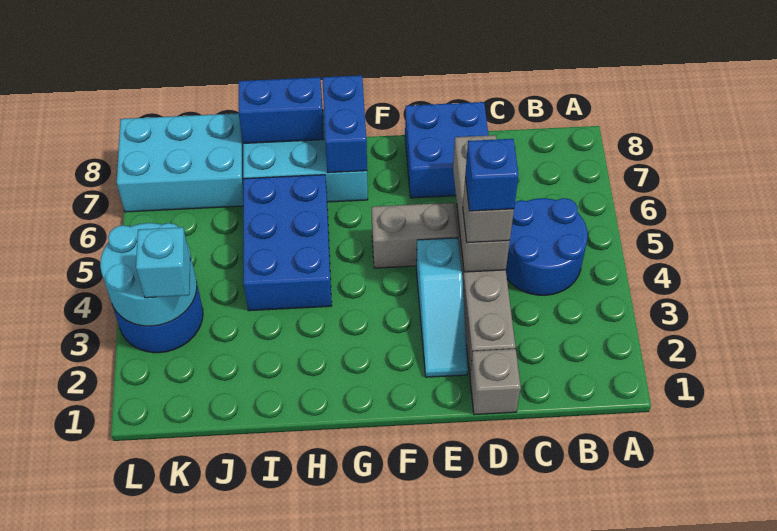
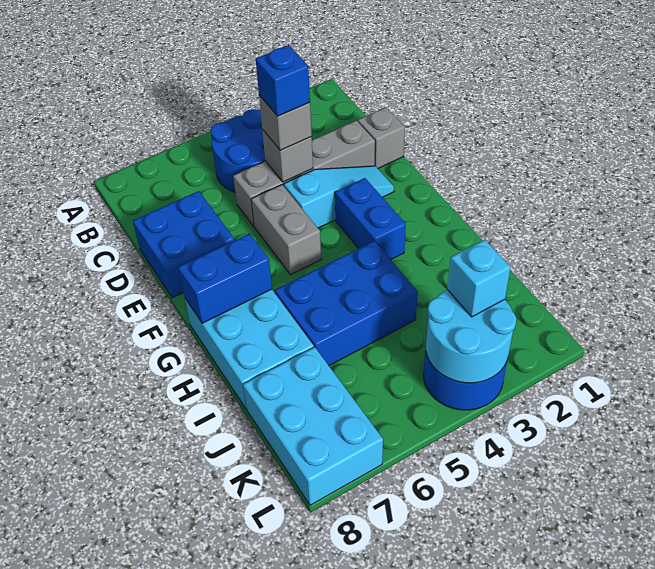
grey brick D4:D6 level 2 -> grey brick D4 level 2
blue brick H8:I8 level 2 -> blue brick F3:G3 level 1

